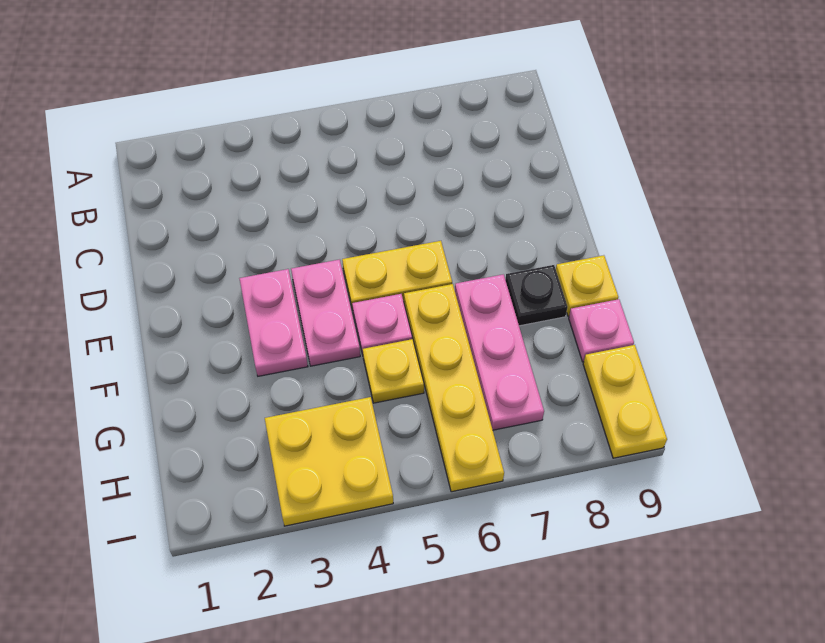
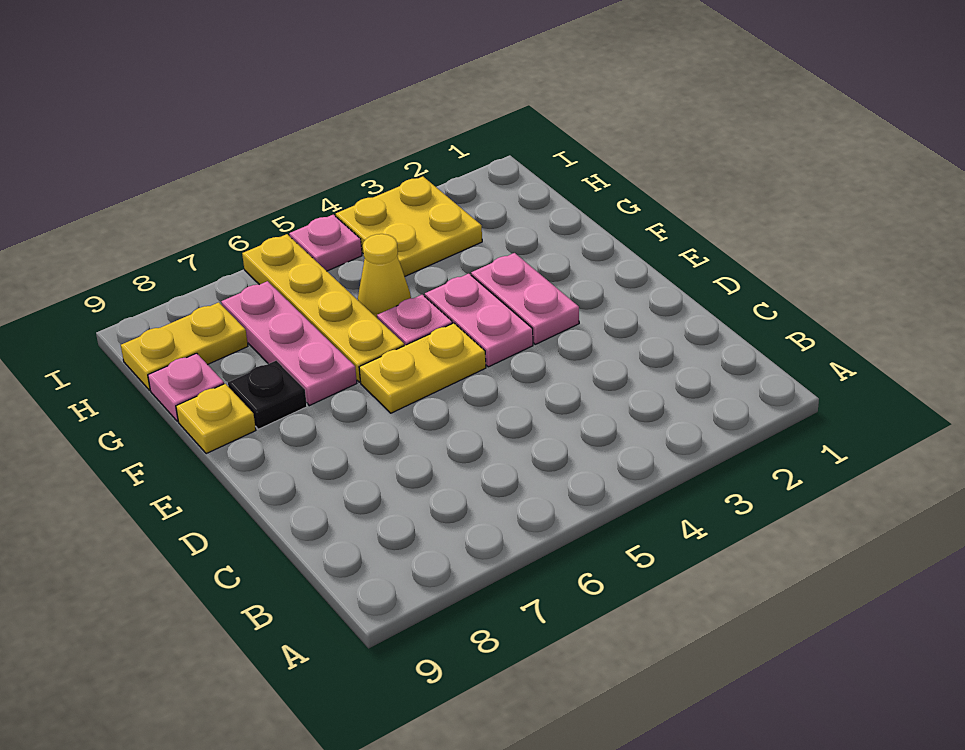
yellow plate G5 level 1 -> yellow cone G5 level 1
yellow plate H9:I9 level 1 -> yellow plate H8:H9 level 1
none -> pink plate I5 level 1

